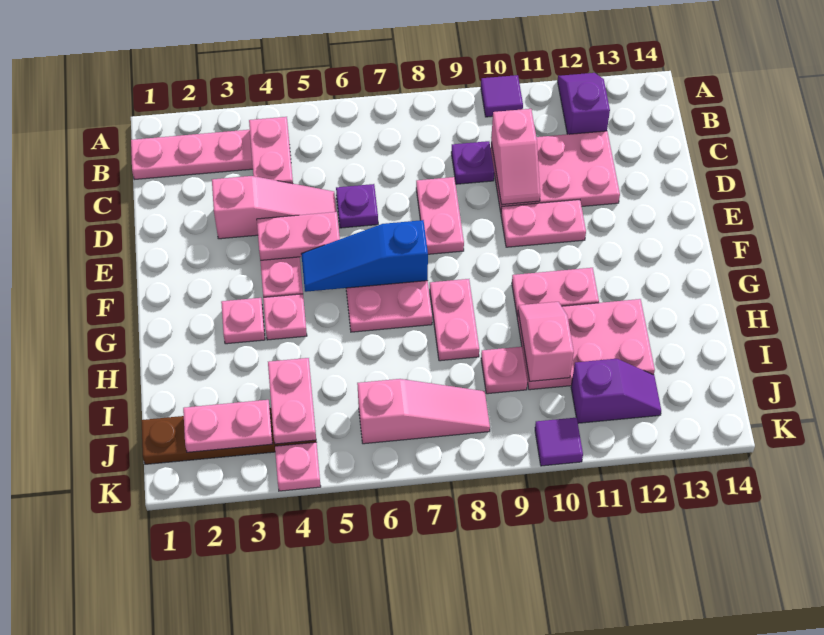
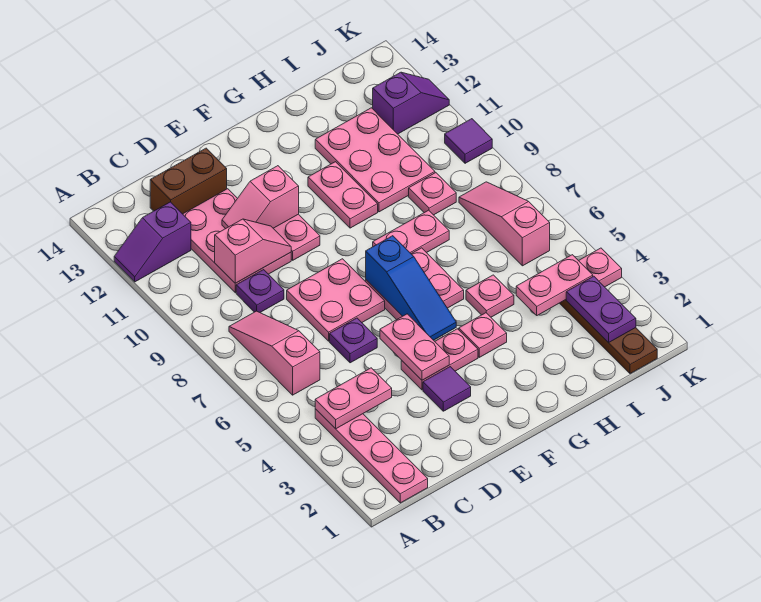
purple tile A10 level 1 -> purple tile E3 level 1
none -> brown brick C13:D13 level 1
pink slope D3:D5 level 1 top 3 -> pink slope B6:B8 level 1 top 6
pink plate D8:E8 level 1 -> pink plate D7:E8 level 1
pink plate G3 level 1 -> pink plate H5 level 1
pink slope H10:I10 level 2 top I -> pink slope D11:E11 level 2 top E
pink plate J2:J3 level 2 -> purple plate J2:J3 level 2
purple slope J11:J12 level 1 top 11 -> purple slope J12:K12 level 1 top J

